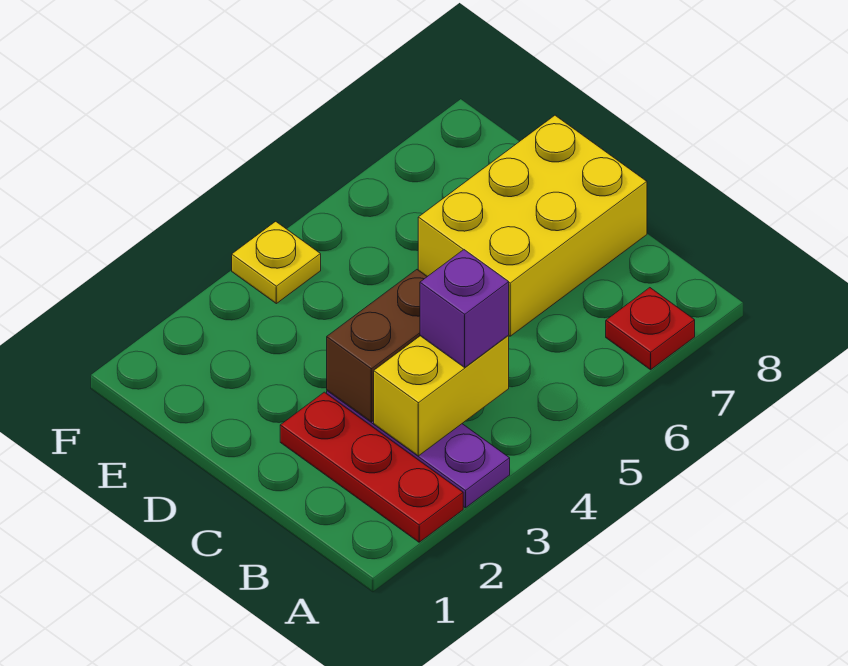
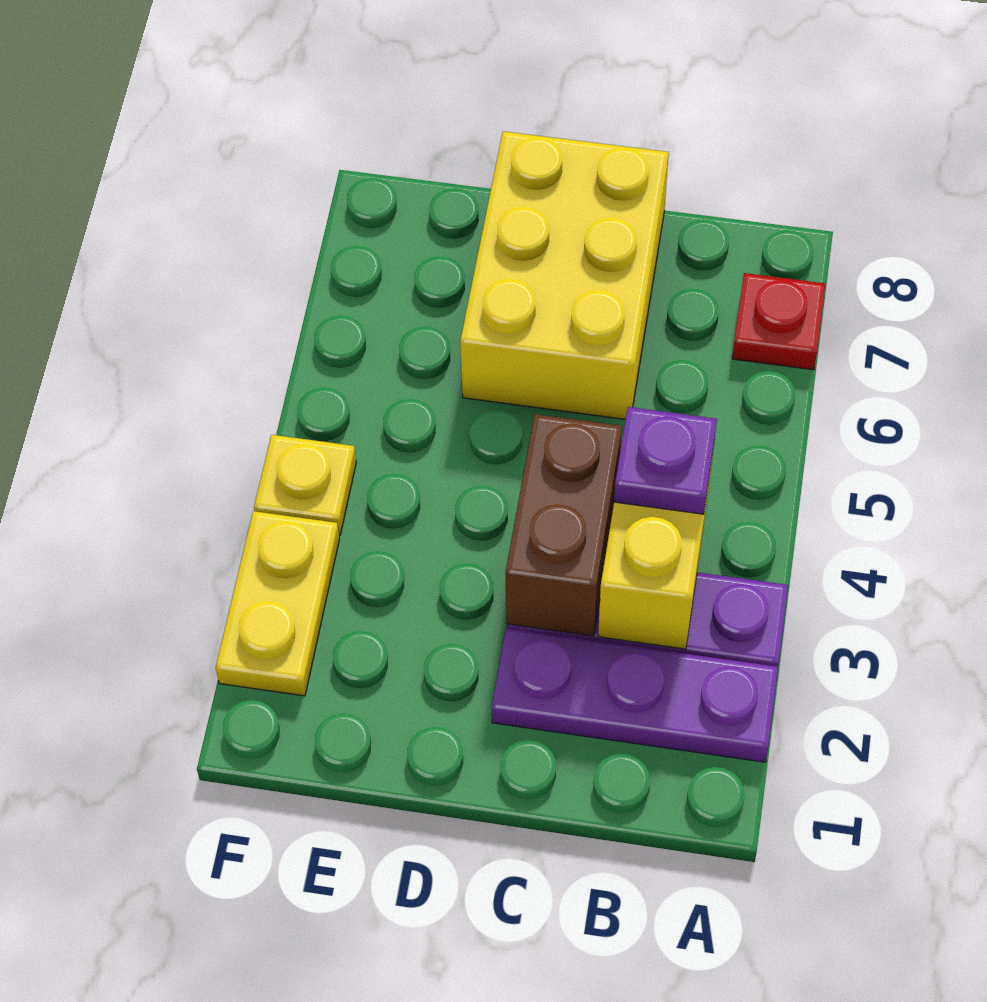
red plate A2:C2 level 1 -> purple plate A2:C2 level 1
purple brick B4 level 3 -> purple plate B4 level 3
none -> yellow plate F2:F3 level 1

